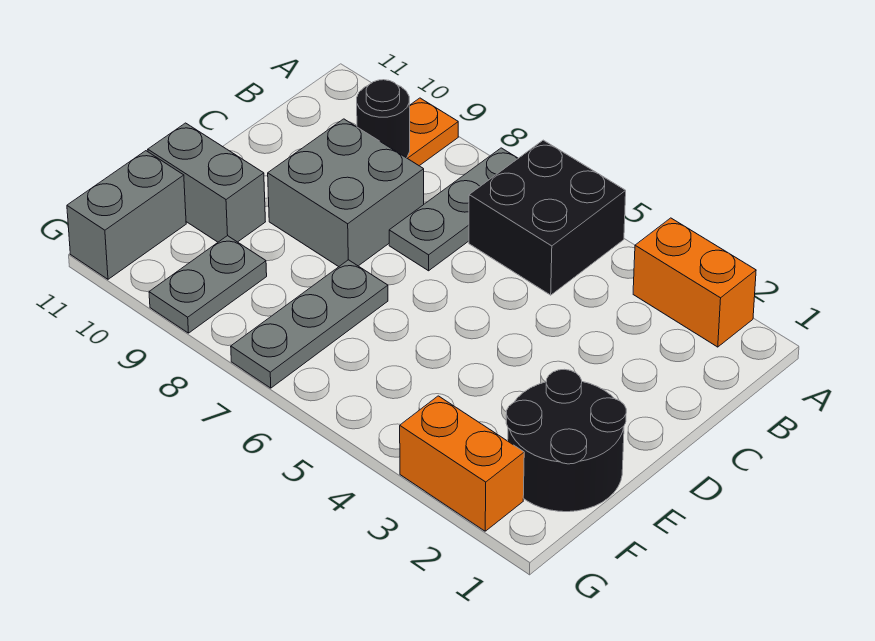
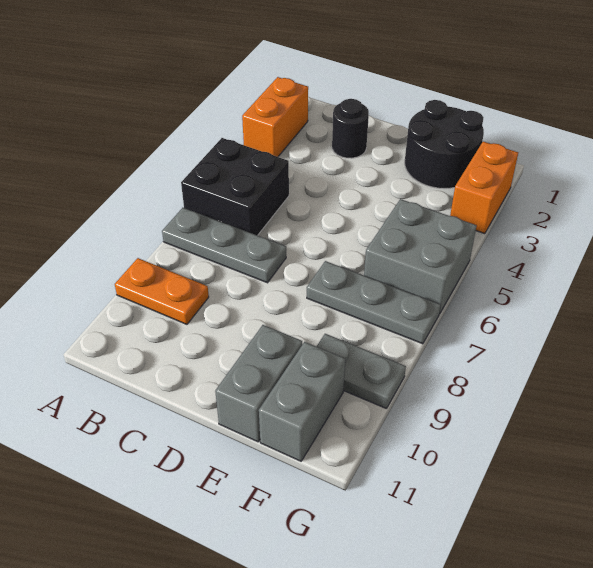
black round brick B9 level 2 -> black round brick C2 level 1
grey brick C8:D9 level 1 -> grey brick F5:G6 level 1
grey brick F11:G11 level 1 -> grey brick F10:F11 level 1

